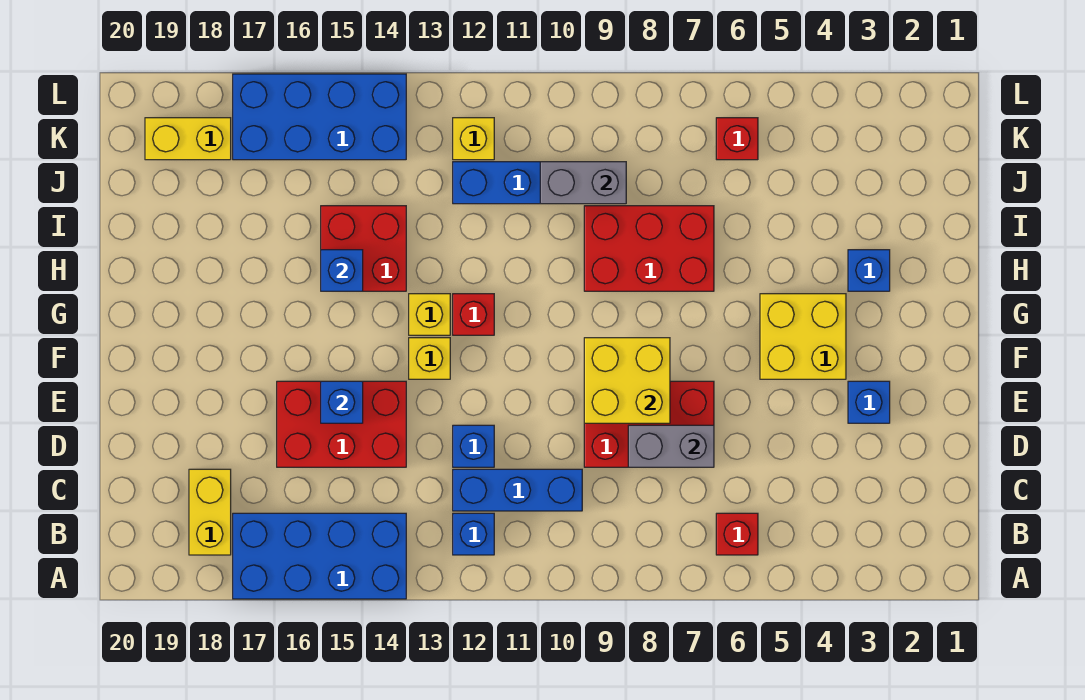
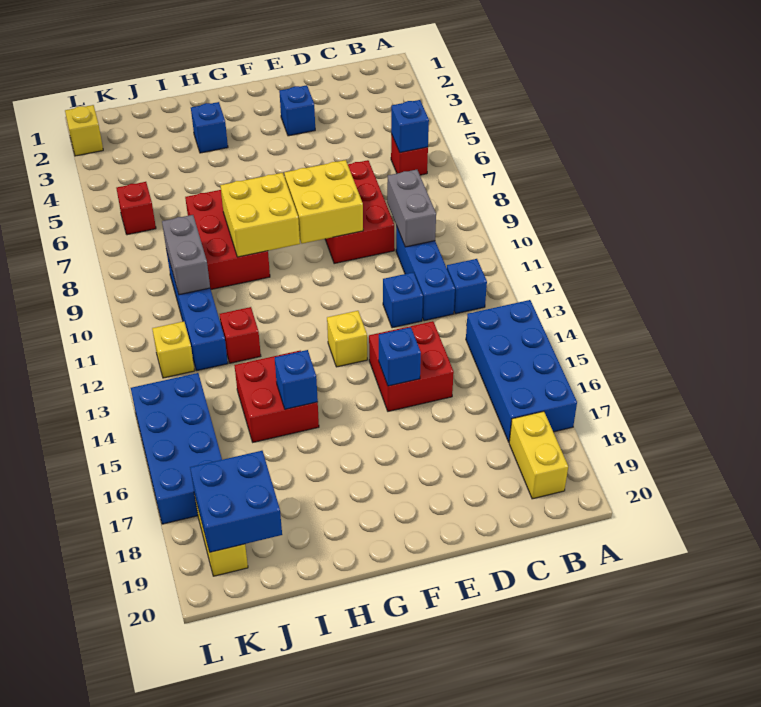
none -> blue brick B6 level 2
yellow brick B18:C18 level 1 -> yellow brick B18:B19 level 1
grey brick D7:D8 level 2 -> grey brick C9:C10 level 2
red brick D14:E16 level 1 -> red brick D14:E15 level 1
yellow brick F4:G5 level 1 -> yellow brick G8:H9 level 2
red brick G12 level 1 -> red brick I12 level 1
yellow brick G13 level 1 -> yellow brick L2 level 1
none -> blue brick J18:K19 level 2

